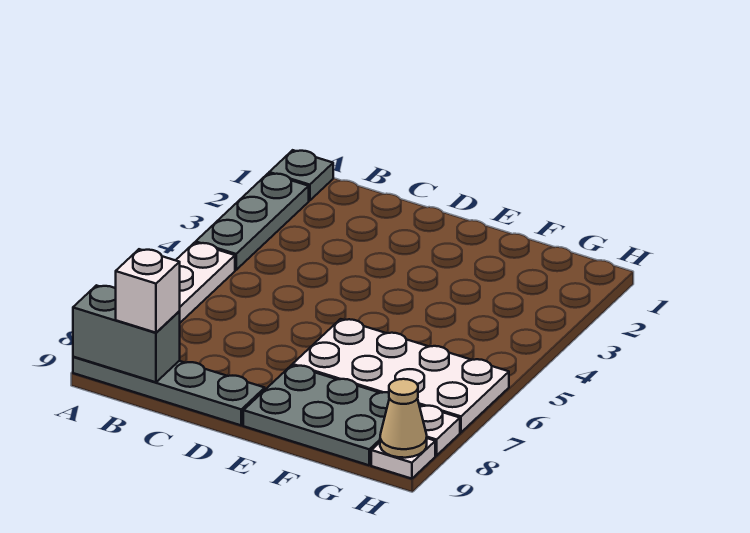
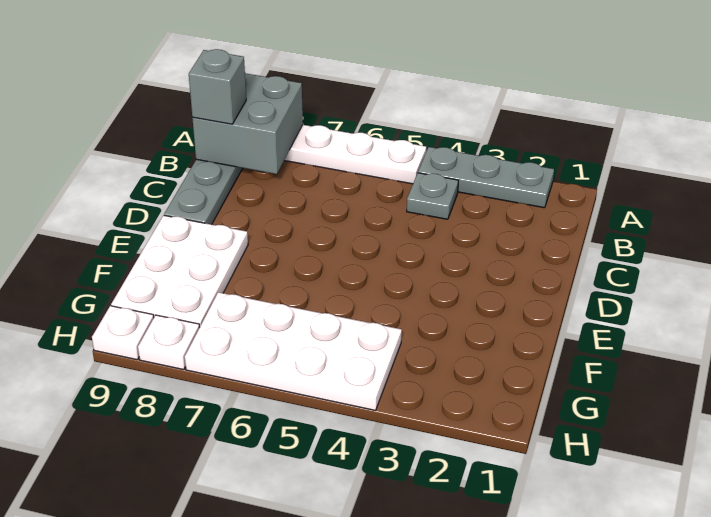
grey plate A1 level 1 -> grey plate B4 level 1
grey brick A9:B9 level 2 -> grey brick A8:B9 level 2
white brick B9 level 3 -> grey brick B9 level 3
white plate E6:H7 level 1 -> white plate G4:H7 level 1
grey plate E8:G9 level 1 -> white plate E8:G9 level 1
tan cone H9 level 2 -> none

